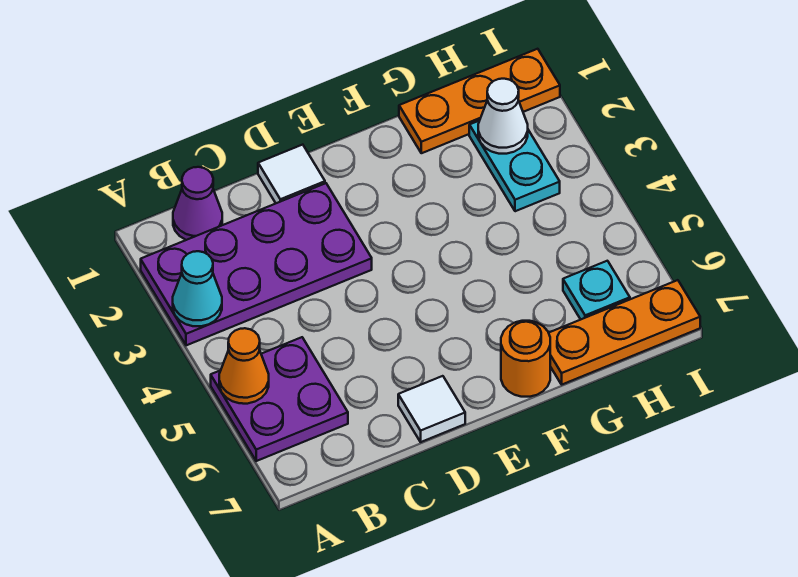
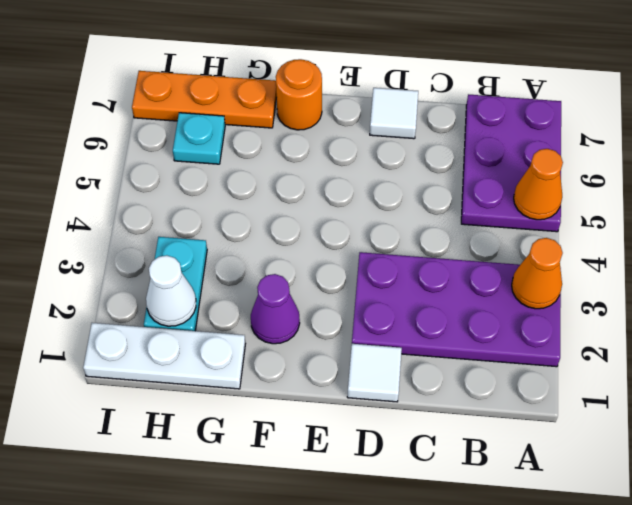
cyan cone A3 level 2 -> orange cone A3 level 2
purple plate A5:B6 level 1 -> purple plate A5:B7 level 1
purple cone B1 level 1 -> purple cone F2 level 1
orange plate G1:I1 level 1 -> white plate G1:I1 level 1

